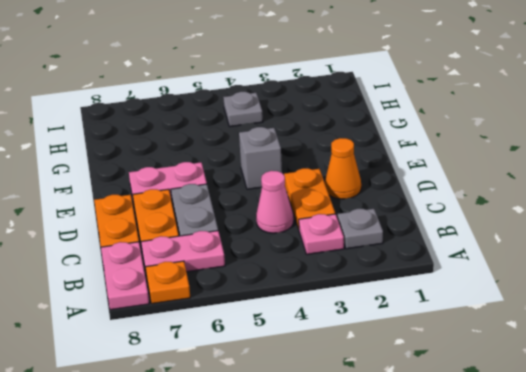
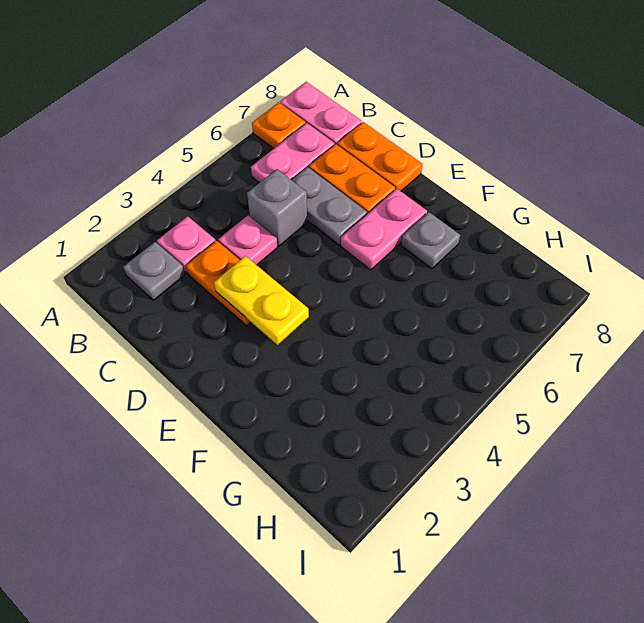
pink cone C4 level 1 -> pink plate C4 level 1
orange cone D2 level 1 -> none
none -> yellow plate D3:E3 level 2
grey brick E4 level 1 -> grey brick C5 level 1
grey plate H4 level 1 -> grey plate F7 level 1

